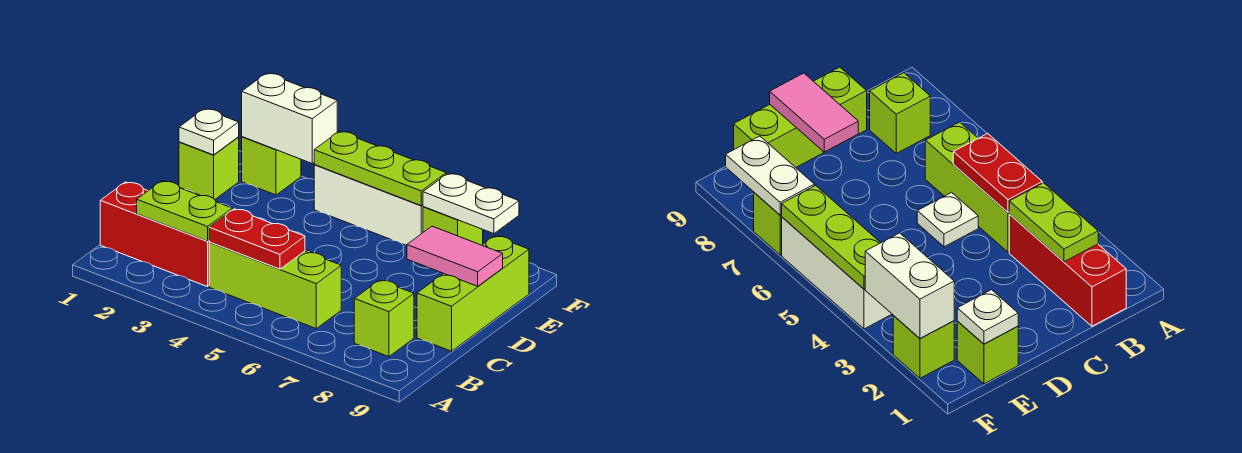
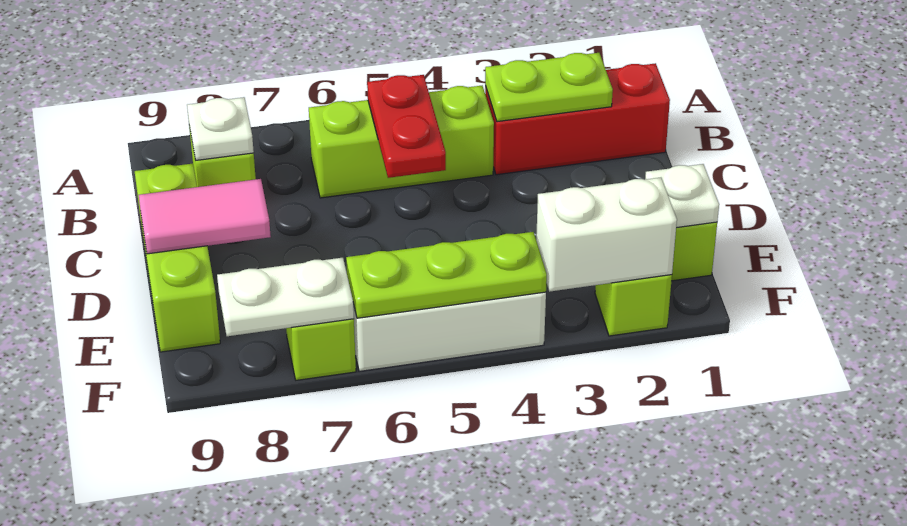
red plate B4:B5 level 2 -> red plate B5:C5 level 2
white plate C5 level 1 -> white plate B8 level 2

